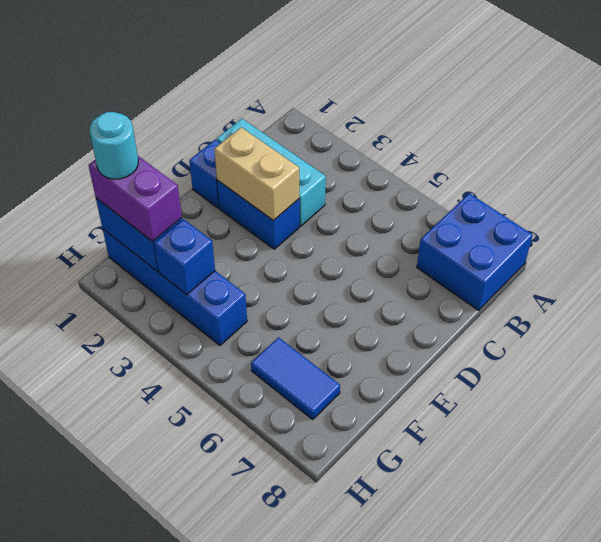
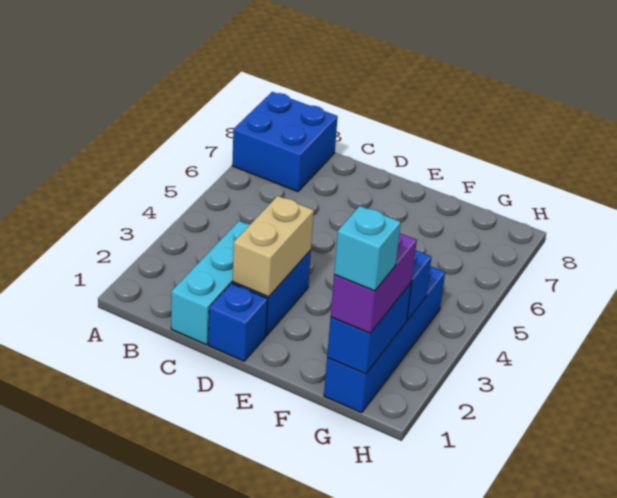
cyan round brick G1 level 4 -> cyan brick G1 level 4
blue tile G6:G7 level 1 -> none

